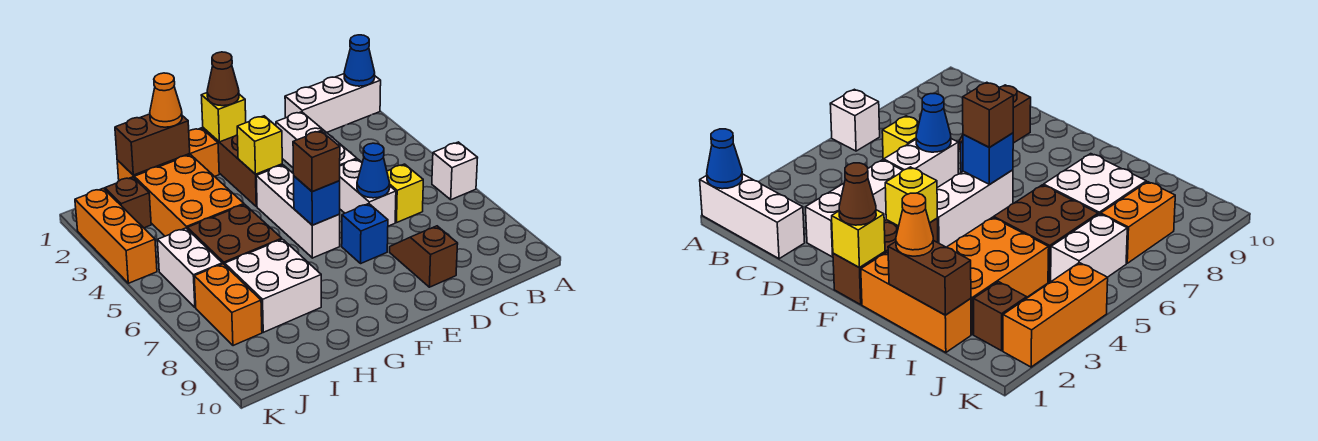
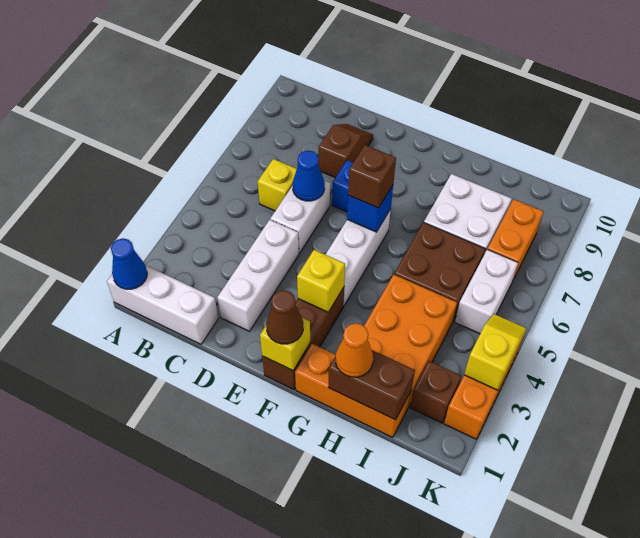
white brick A6 level 1 -> none
brown slope D8:D9 level 1 top 9 -> brown slope D8:D9 level 1 top 8
none -> yellow slope K3:K4 level 2 top 3

